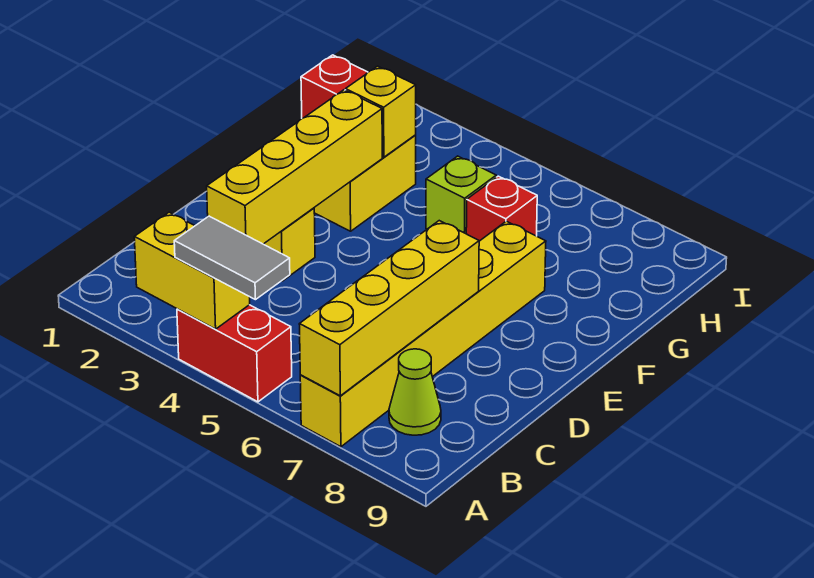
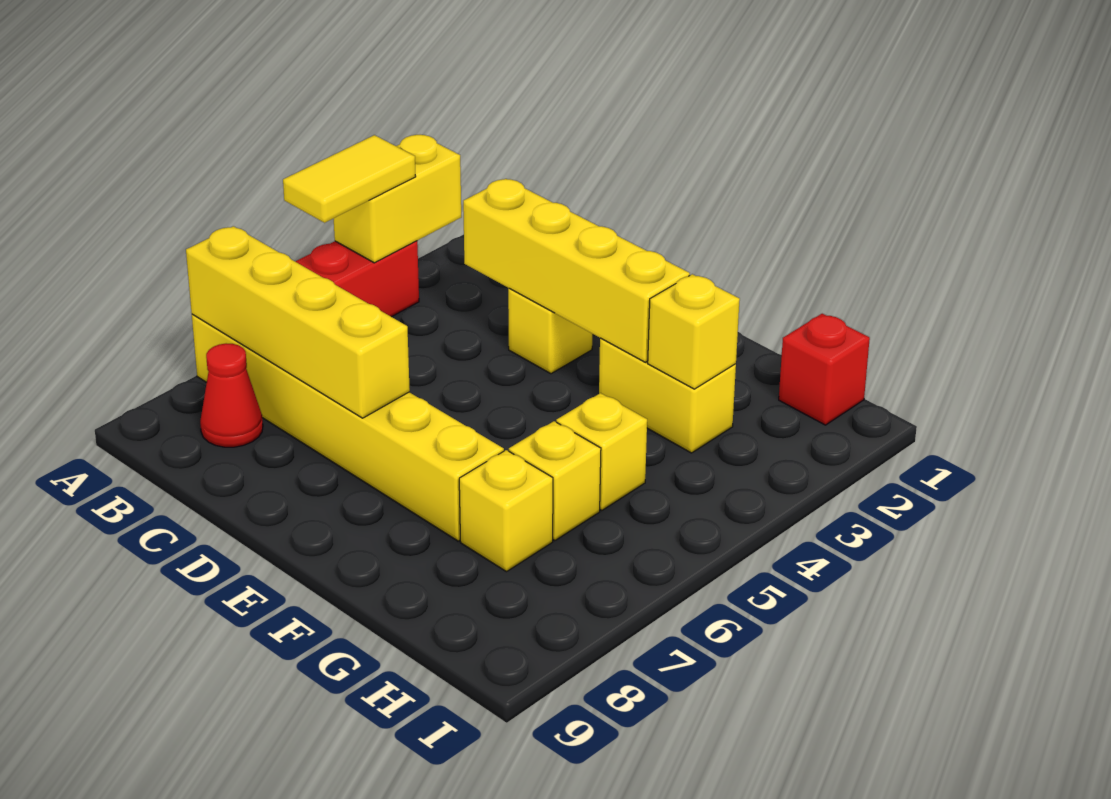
grey tile A4:A5 level 3 -> yellow tile A4:A5 level 3
lime cone B8 level 1 -> red cone B8 level 1
lime brick G5 level 1 -> yellow brick G5 level 1
red brick G6 level 1 -> yellow brick G6 level 1
none -> yellow brick G7 level 1

